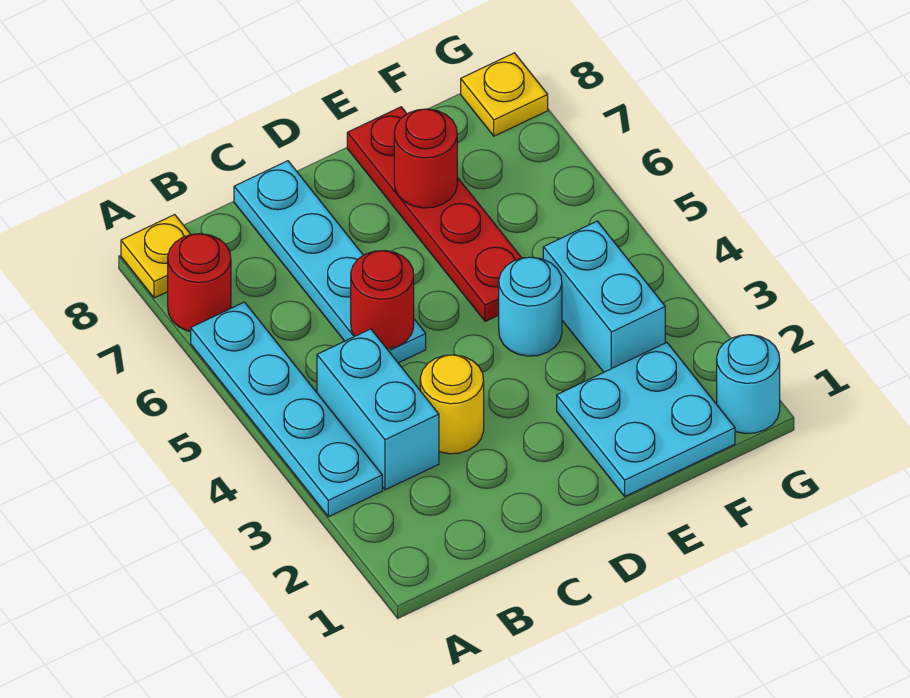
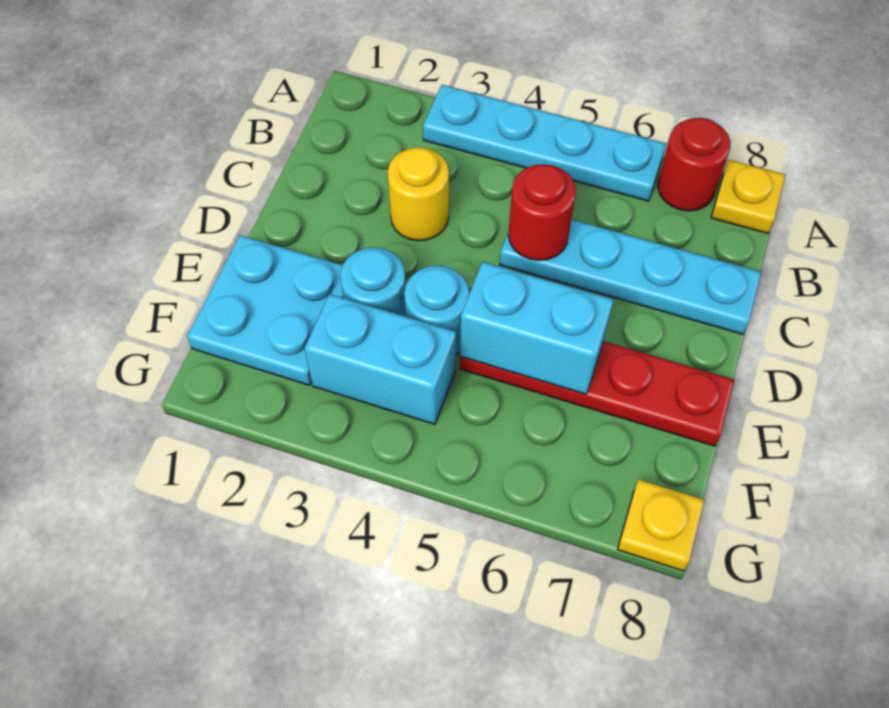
cyan brick B3:B4 level 1 -> cyan brick E5:E6 level 2
red round brick E7 level 2 -> none
cyan round brick G1 level 1 -> cyan round brick E3 level 1

